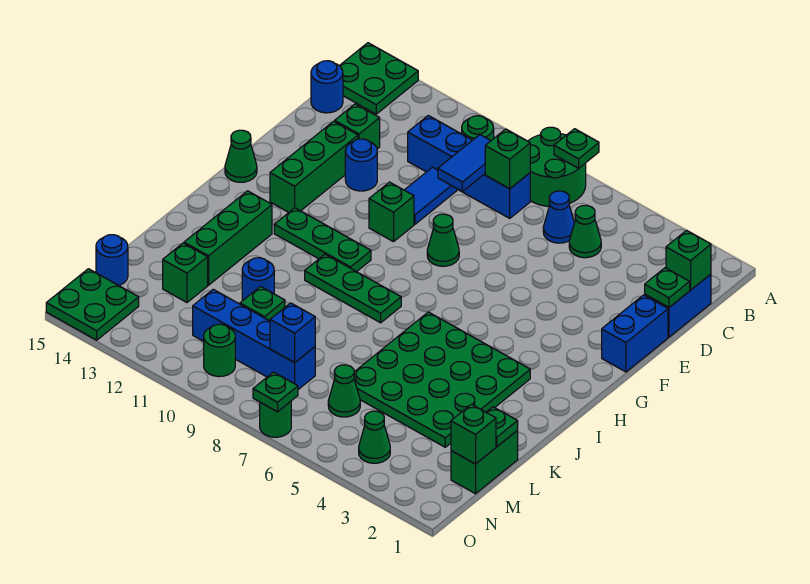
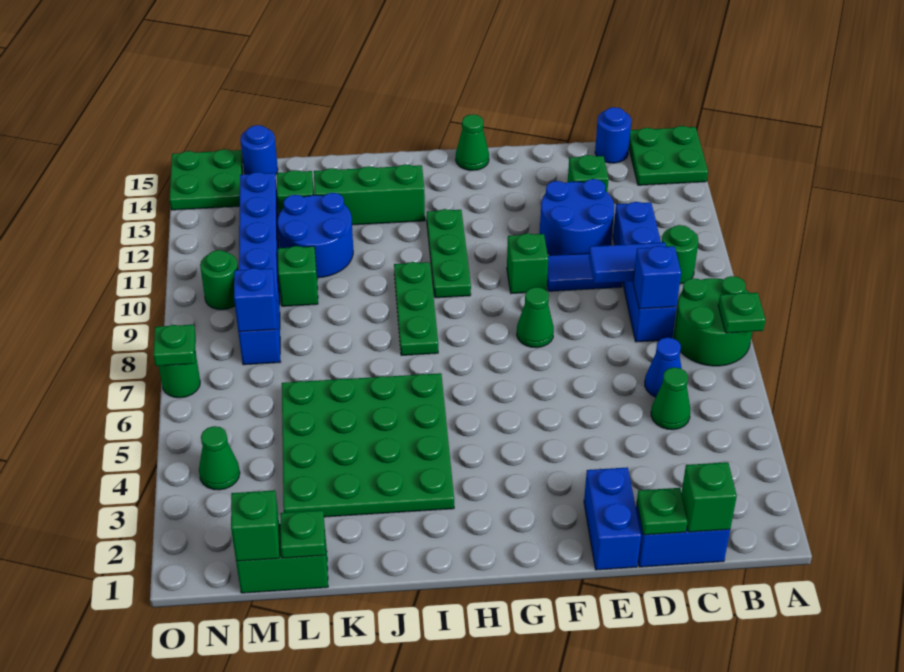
green brick C8 level 2 -> blue brick C8 level 2
blue brick E1:F1 level 1 -> blue brick E1:E2 level 1
blue round brick E12 level 1 -> blue round brick D11:E12 level 1
green brick E13:G13 level 1 -> none
blue round brick K11 level 1 -> blue round brick K11:L12 level 1
green cone M6 level 1 -> none
blue brick M8:M11 level 1 -> blue brick M8:M13 level 1

